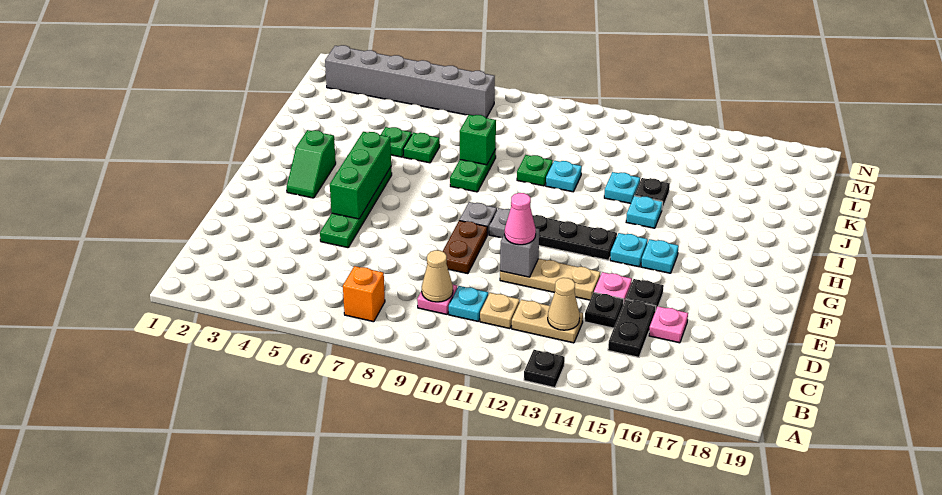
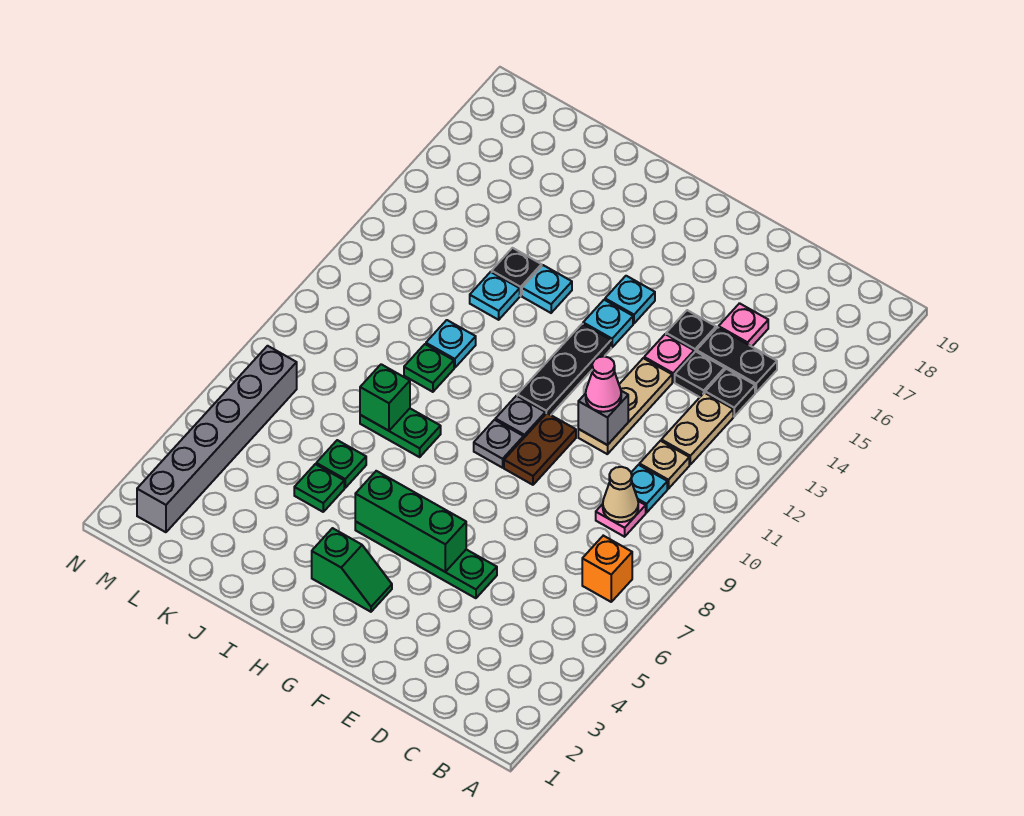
black plate A13 level 1 -> black plate C14 level 1
tan cone C13 level 2 -> none
brown plate E9:F9 level 1 -> brown plate F9:F10 level 1

